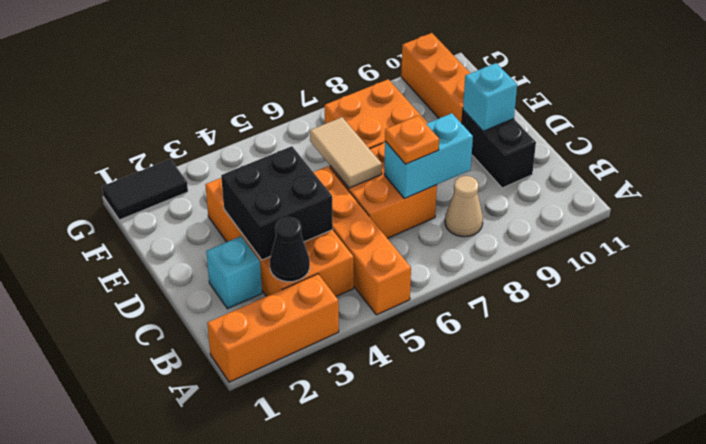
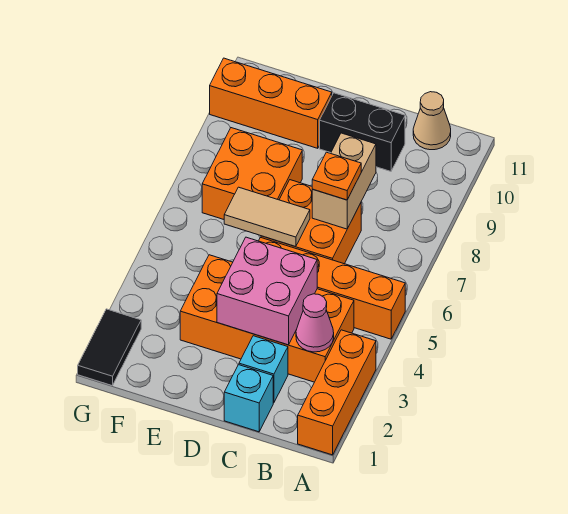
black cone B3 level 2 -> pink cone B3 level 2
tan cone B8 level 1 -> tan cone B11 level 1
black brick C3:D4 level 2 -> pink brick C3:D4 level 2
cyan brick C7:C8 level 2 -> tan brick C7:C8 level 2
cyan brick D10 level 2 -> cyan brick C1 level 1

